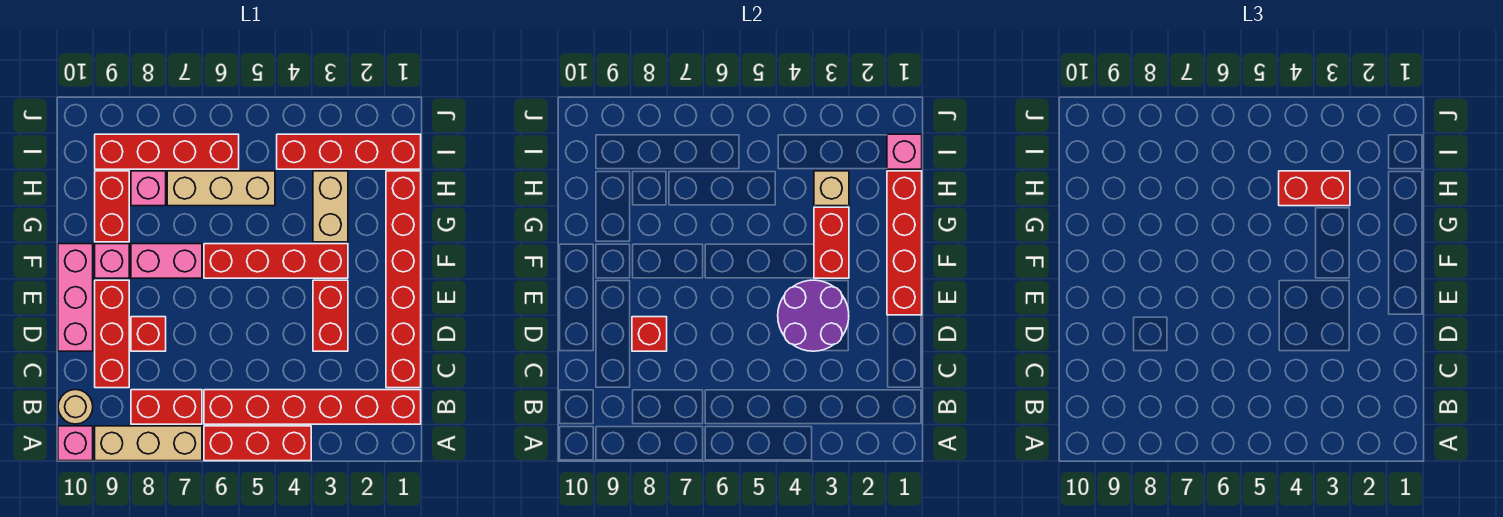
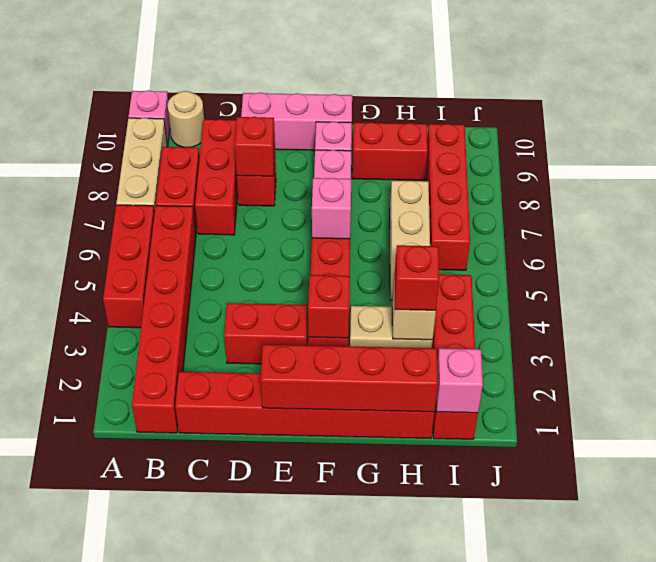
red brick C9:E9 level 1 -> red brick C7:C9 level 1
purple round brick D3:E4 level 2 -> none
red brick F3:G3 level 2 -> red brick F3 level 2
red brick H3:H4 level 3 -> red brick H3 level 3
pink brick H8 level 1 -> pink brick F6 level 2

